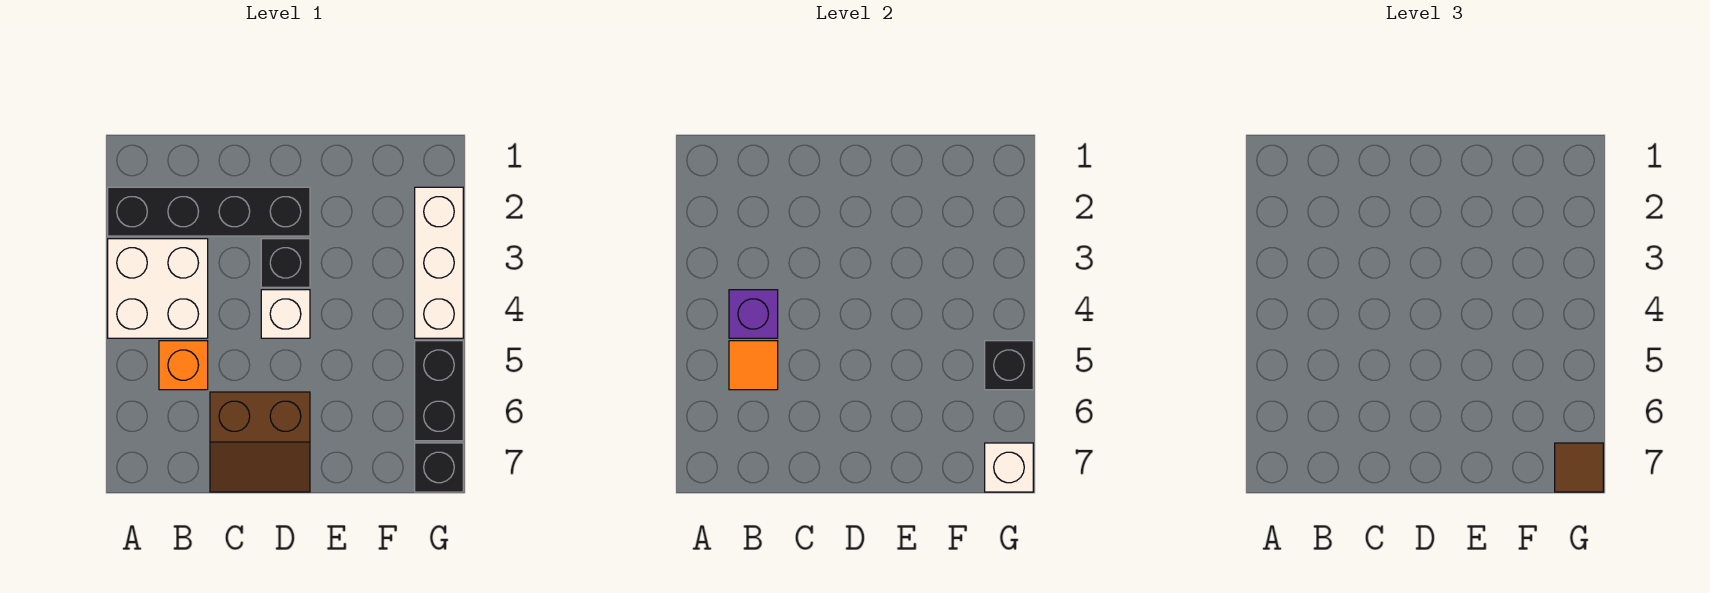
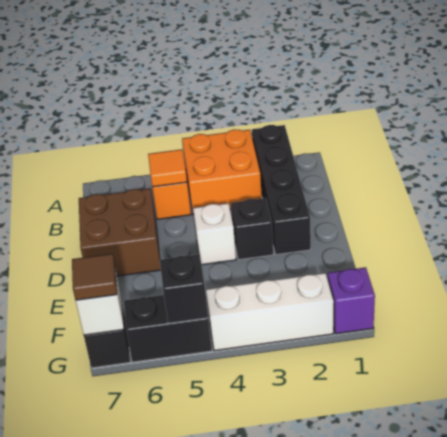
white brick A3:B4 level 1 -> orange brick A3:B4 level 1
purple brick B4 level 2 -> purple brick G1 level 1
brown slope C6:D7 level 1 top 6 -> brown brick C6:D7 level 1

